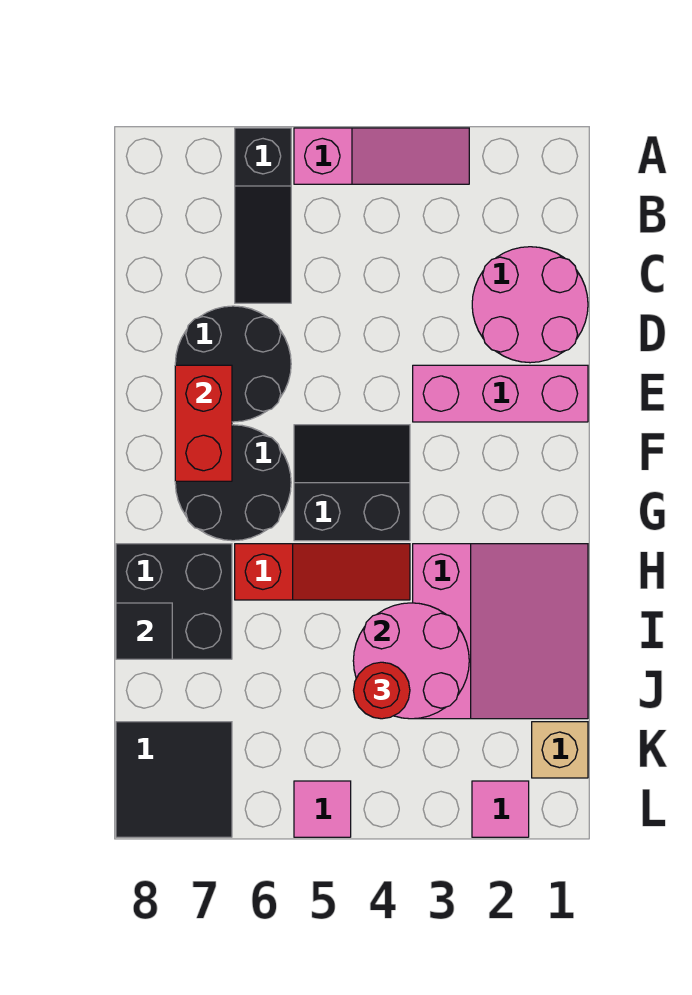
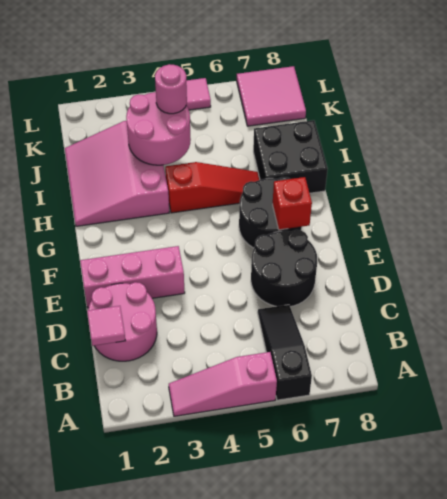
red brick E7:F7 level 2 -> red brick F7 level 2
black slope F4:G5 level 1 top G -> none
red slope H4:H6 level 1 top 6 -> red slope H4:H6 level 1 top 4
black tile I8 level 2 -> none
red round brick J4 level 3 -> pink round brick J4 level 3
tan brick K1 level 1 -> none
black tile K7:L8 level 1 -> pink tile K7:L8 level 1
pink tile L2 level 1 -> pink tile C1 level 2

